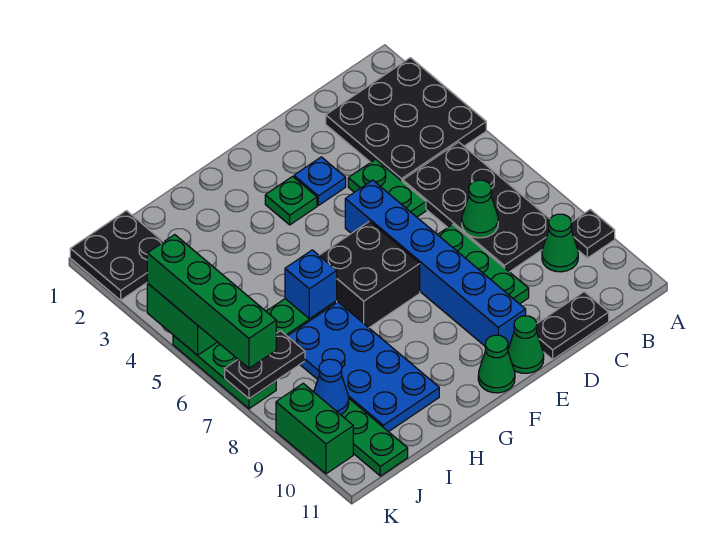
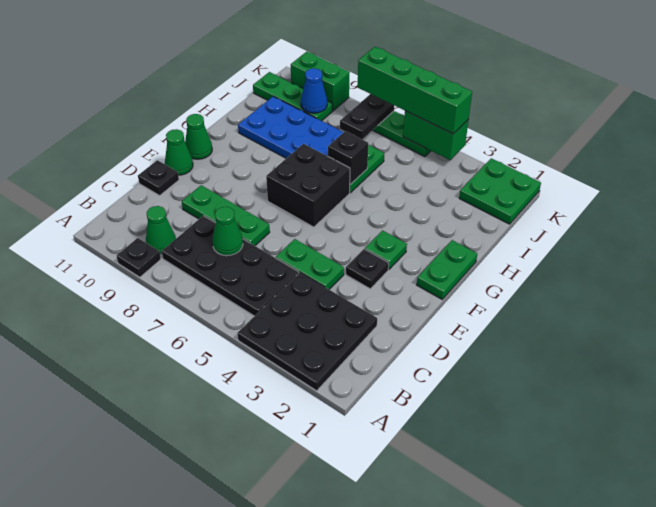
black plate C11:D11 level 1 -> black plate D11 level 1
blue plate E3 level 1 -> black plate E3 level 1
blue brick E5:E10 level 1 -> none
none -> green plate F1:G1 level 1
blue brick H6 level 2 -> black brick H6 level 2
black plate J1:K2 level 1 -> green plate J1:K2 level 1

